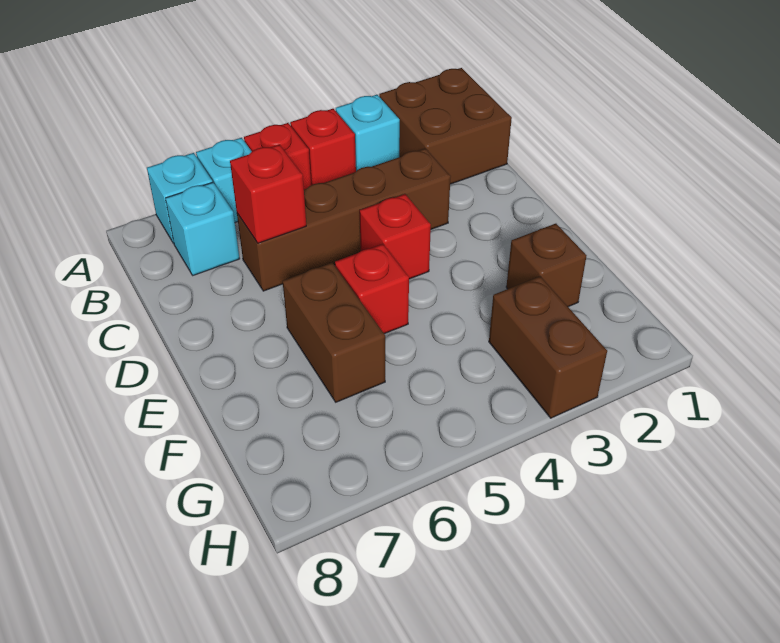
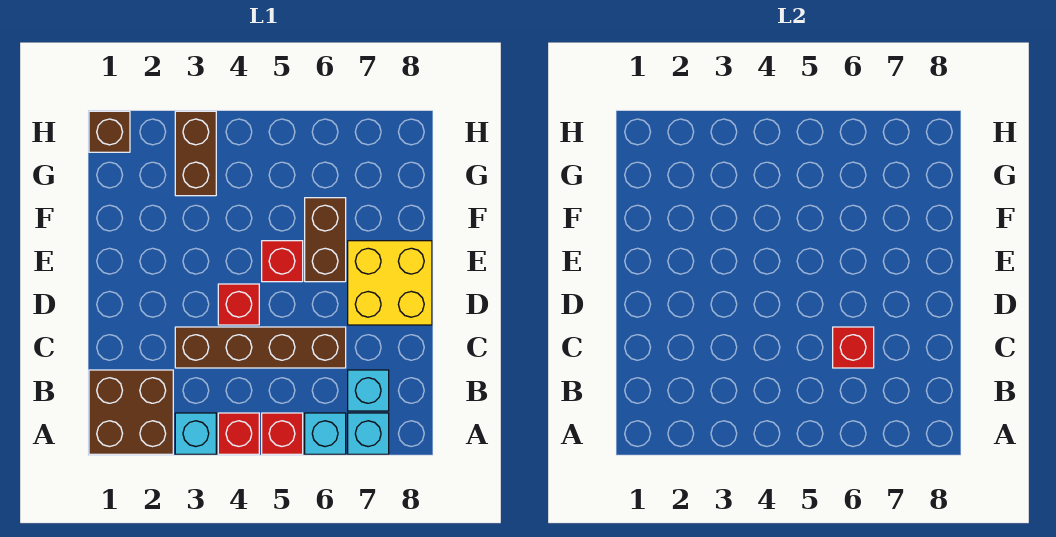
none -> yellow brick D7:E8 level 1
brown brick F2 level 1 -> brown brick H1 level 1

